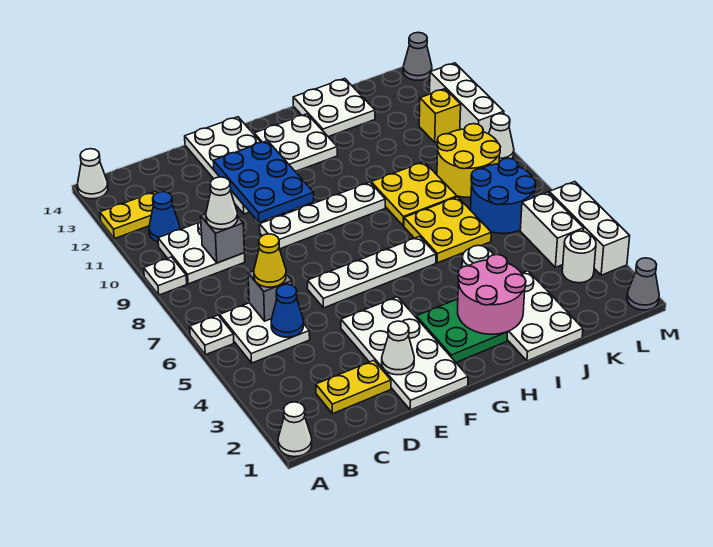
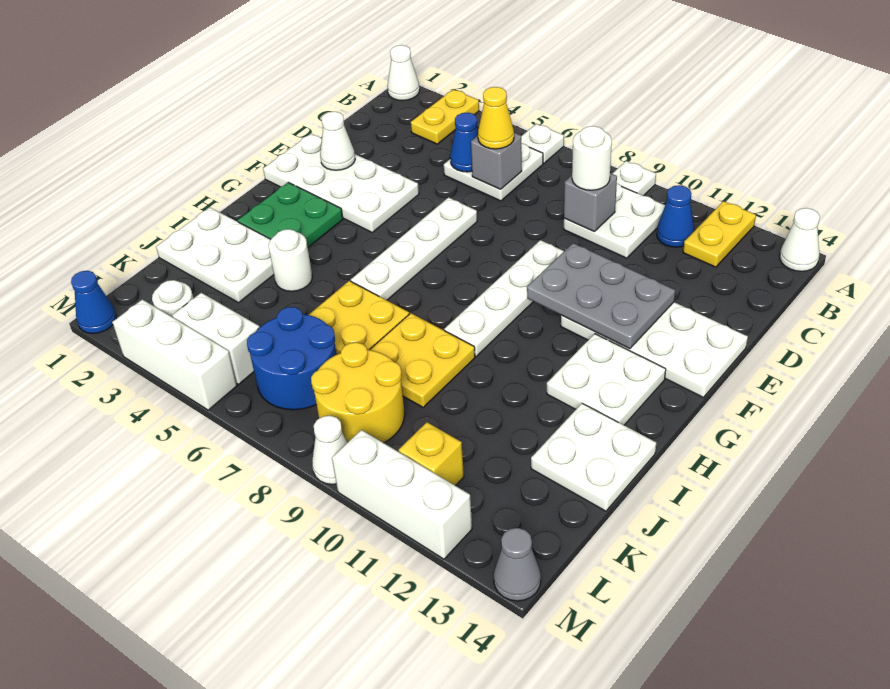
yellow plate C2:D2 level 1 -> yellow plate A3:B3 level 1
white cone C9 level 3 -> white round brick C9 level 3
blue plate E10:F12 level 2 -> grey plate E10:F12 level 2
pink round brick H2:I3 level 2 -> none
grey cone M1 level 1 -> blue cone M1 level 1

